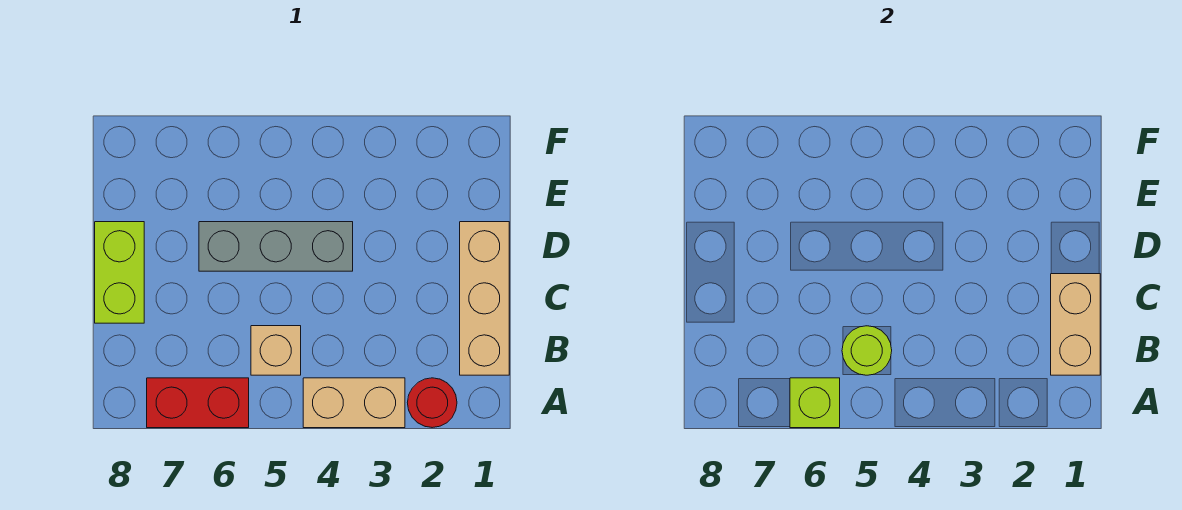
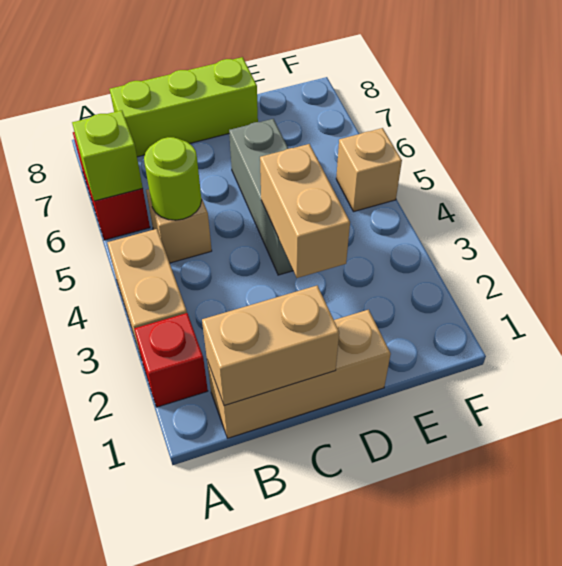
red round brick A2 level 1 -> red brick A2 level 1
lime brick C8:D8 level 1 -> lime brick B8:D8 level 1
none -> tan brick D3:D4 level 2
none -> tan brick F5 level 1

